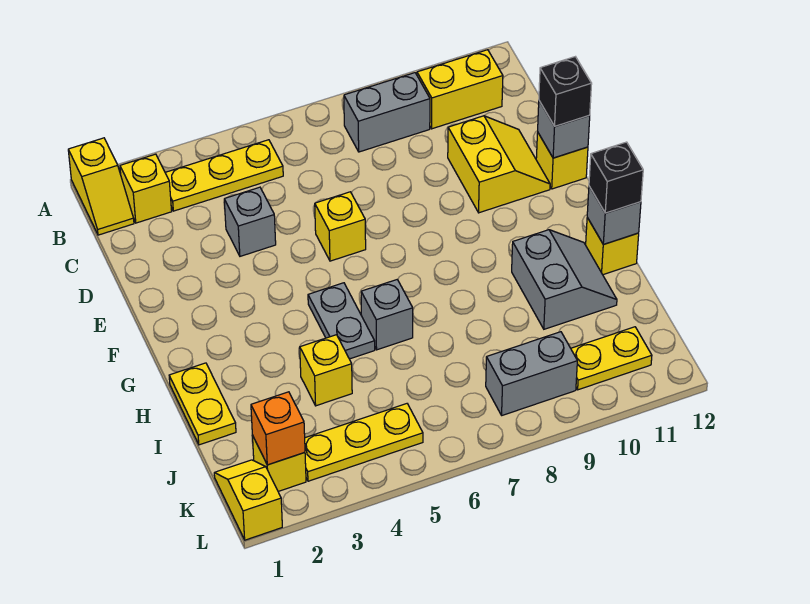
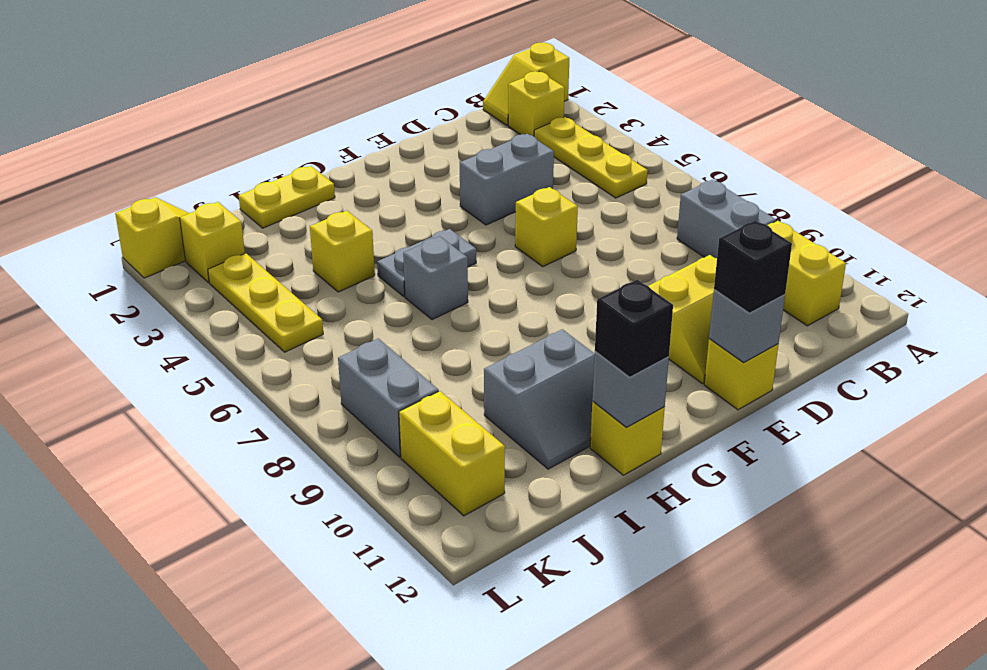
grey brick D4 level 1 -> grey brick D4:E4 level 1
orange brick K2 level 2 -> none
yellow plate K10:K11 level 1 -> yellow brick K10:K11 level 1

